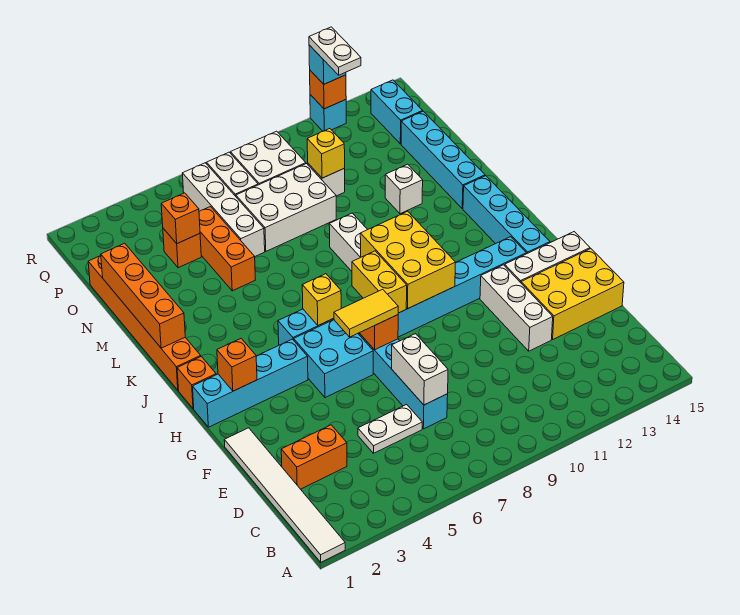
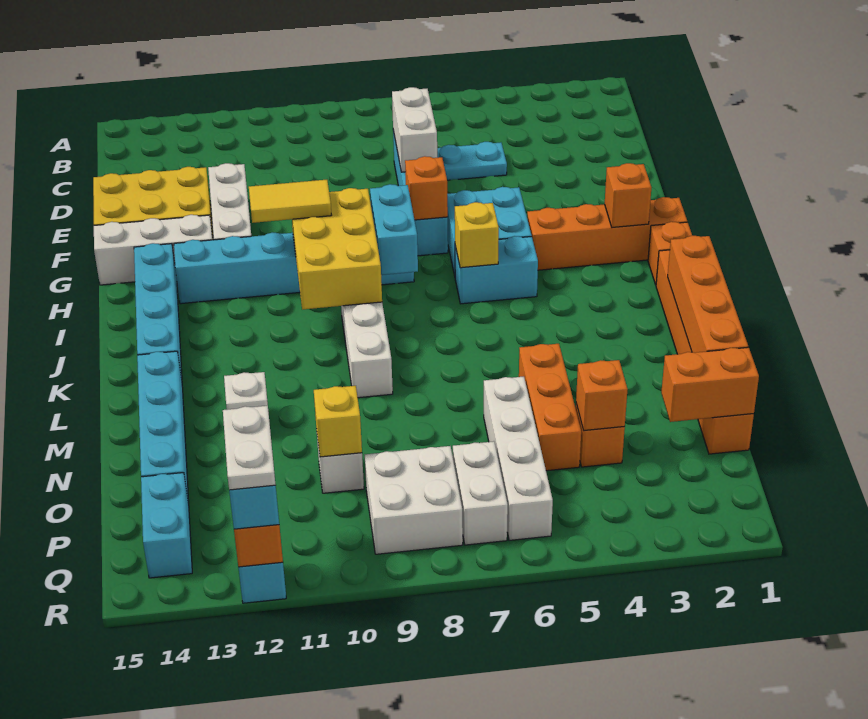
white tile A1:F1 level 1 -> none
orange brick D2:D3 level 1 -> orange brick O1:O2 level 2
white plate D5:D6 level 1 -> cyan plate D5:D6 level 1
yellow tile G6:G7 level 3 -> yellow tile H10:H11 level 3
cyan brick H1:H4 level 1 -> orange brick H1:H4 level 1
yellow brick H8:I8 level 2 -> cyan brick H8:I8 level 2
white brick N7:O9 level 1 -> none

